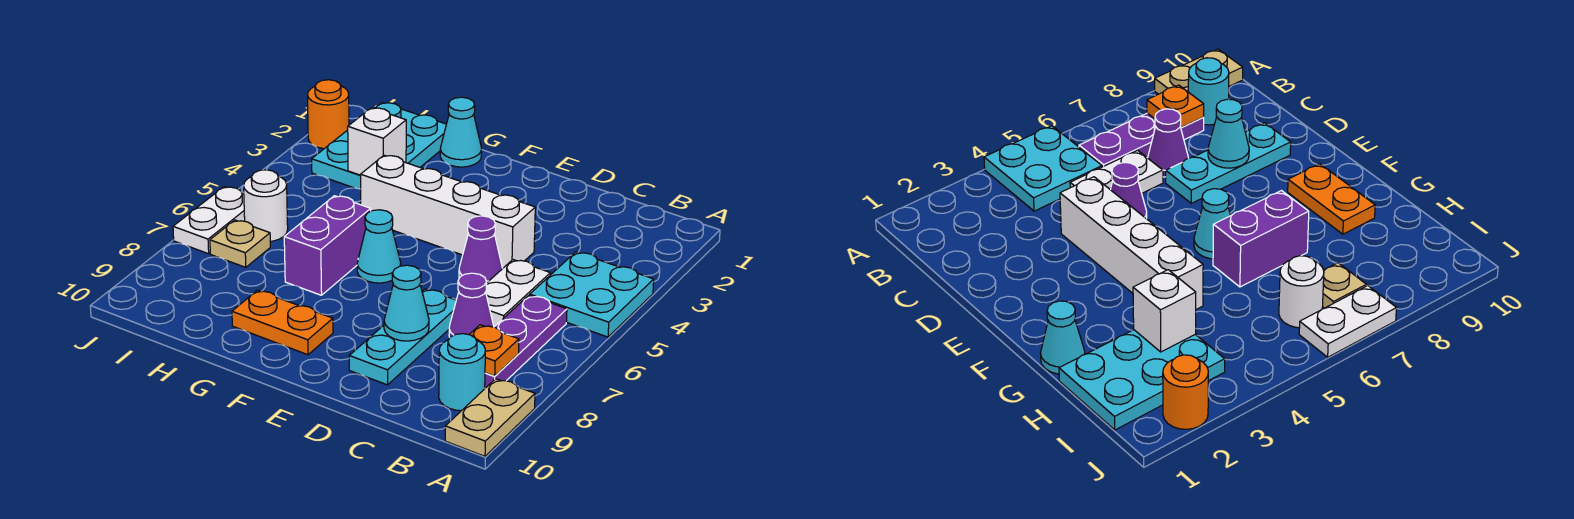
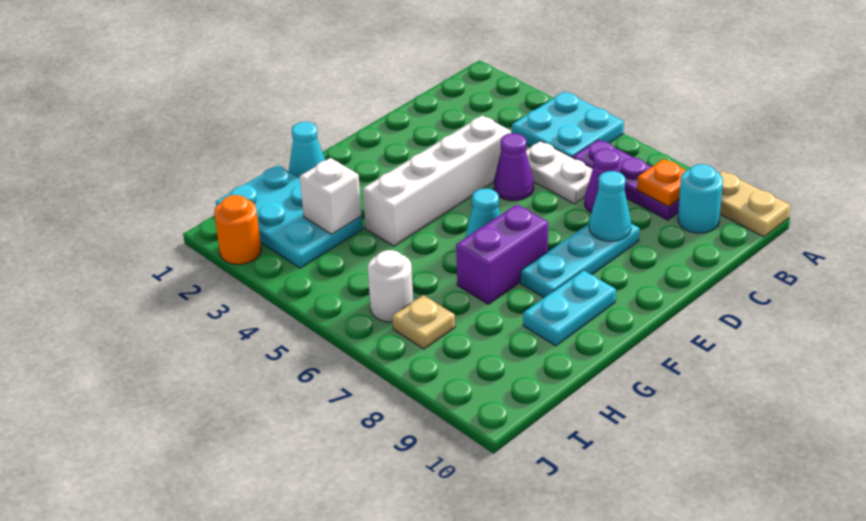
cyan plate D7:D9 level 1 -> cyan plate D8:F8 level 1
orange plate F9:G9 level 1 -> cyan plate F9:G9 level 1
purple brick G6:G7 level 1 -> purple brick F7:G7 level 1
white plate J6:J7 level 1 -> none

